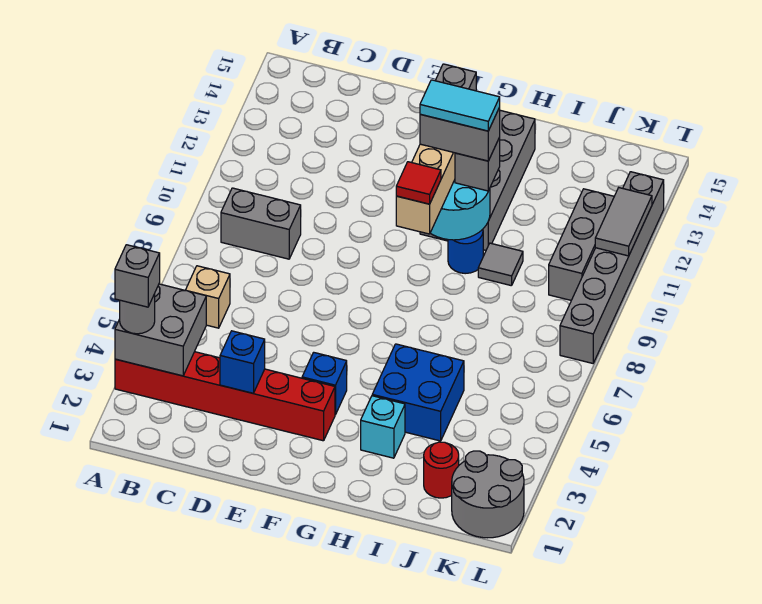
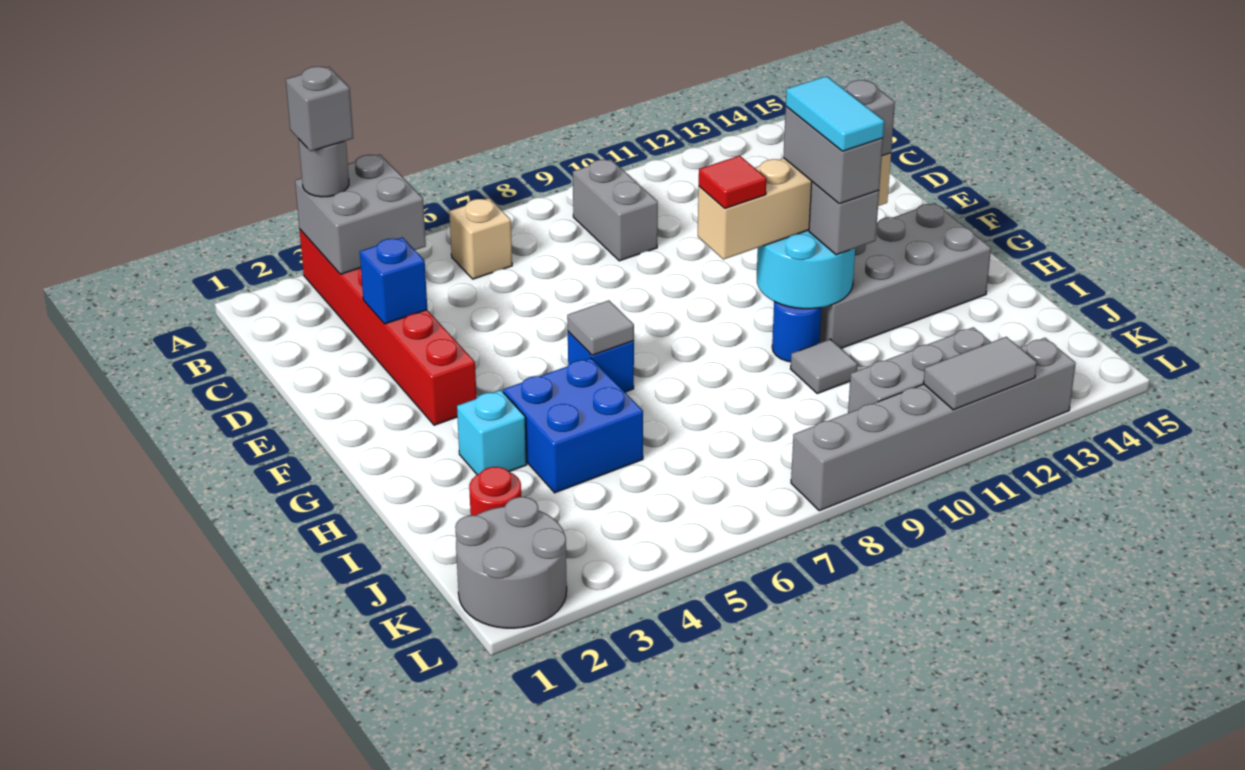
blue brick F4 level 1 -> blue brick G6 level 1
none -> grey tile G6 level 2

